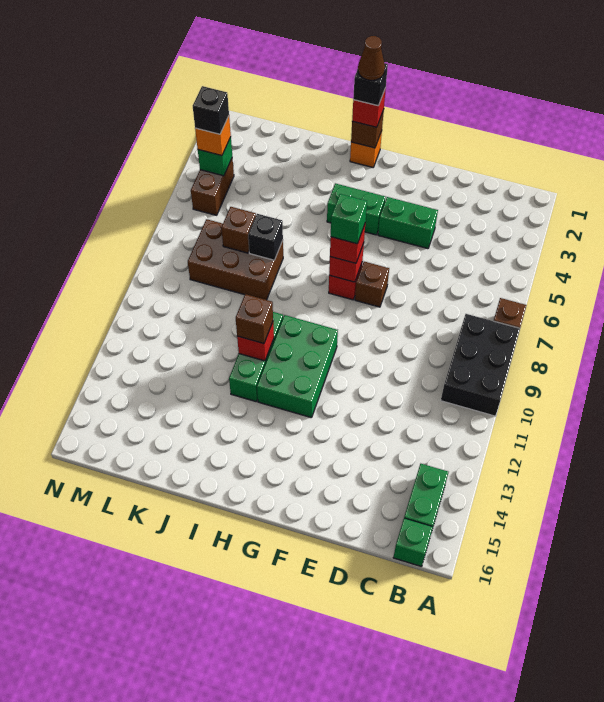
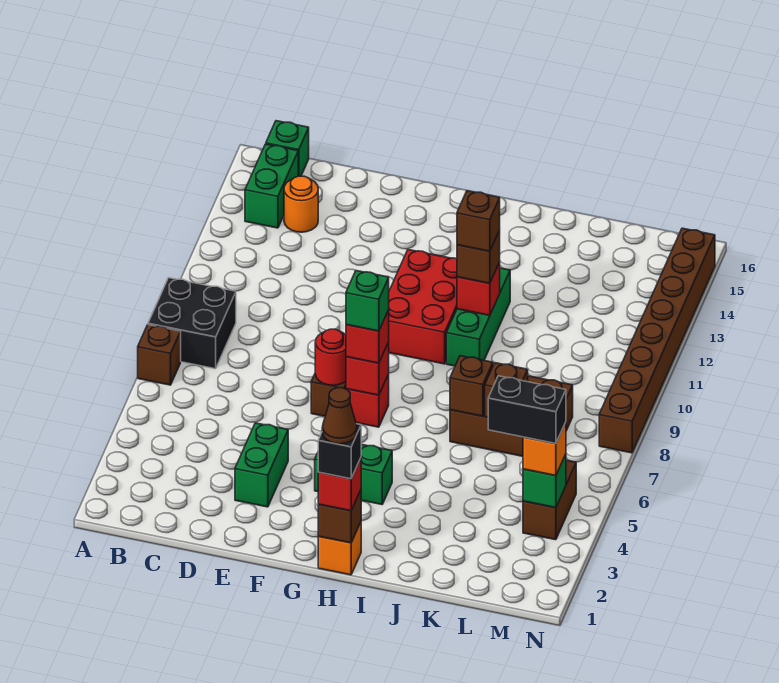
black brick A8:B10 level 1 -> black brick A8:B9 level 1
none -> orange round brick C14 level 1
green brick E4:F4 level 1 -> green brick E3:E4 level 1
none -> red round brick F7 level 2
green brick G10:H12 level 1 -> red brick G10:H12 level 1
none -> brown brick I11 level 4
black brick J7 level 2 -> brown brick J7 level 2
black brick M4 level 4 -> black brick L4:M4 level 4
none -> brown brick N8:N15 level 1

